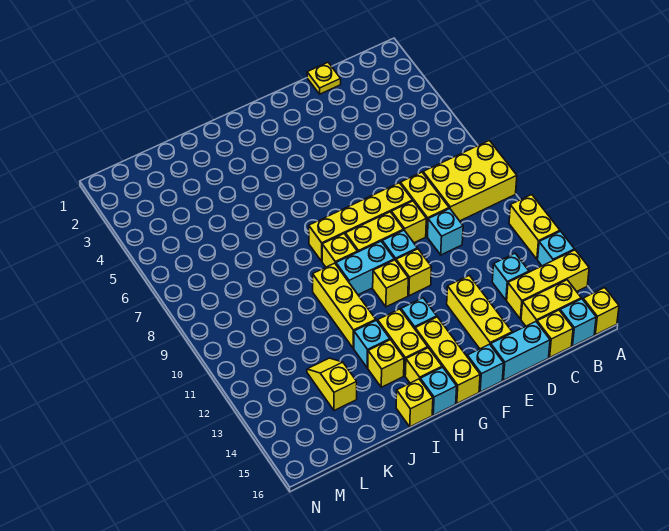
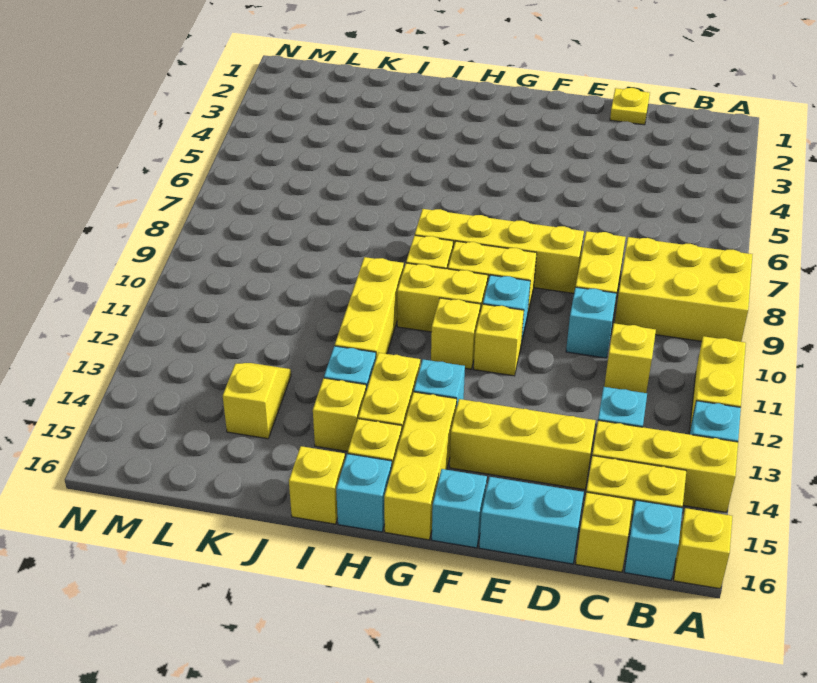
yellow brick E9 level 1 -> yellow brick C11 level 1
yellow brick E13:E15 level 1 -> yellow brick D14:F14 level 1
cyan brick G10:H10 level 1 -> yellow brick G10:H10 level 1

